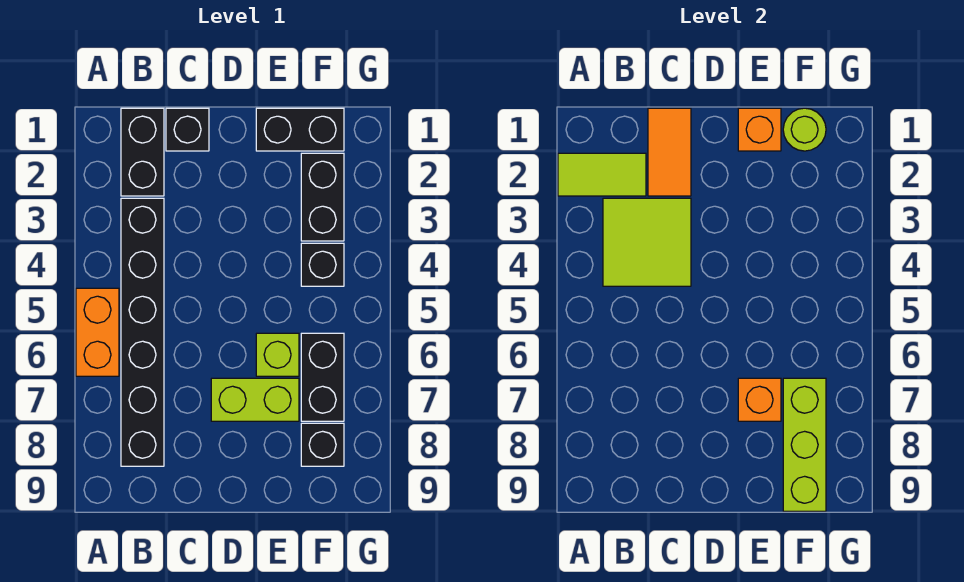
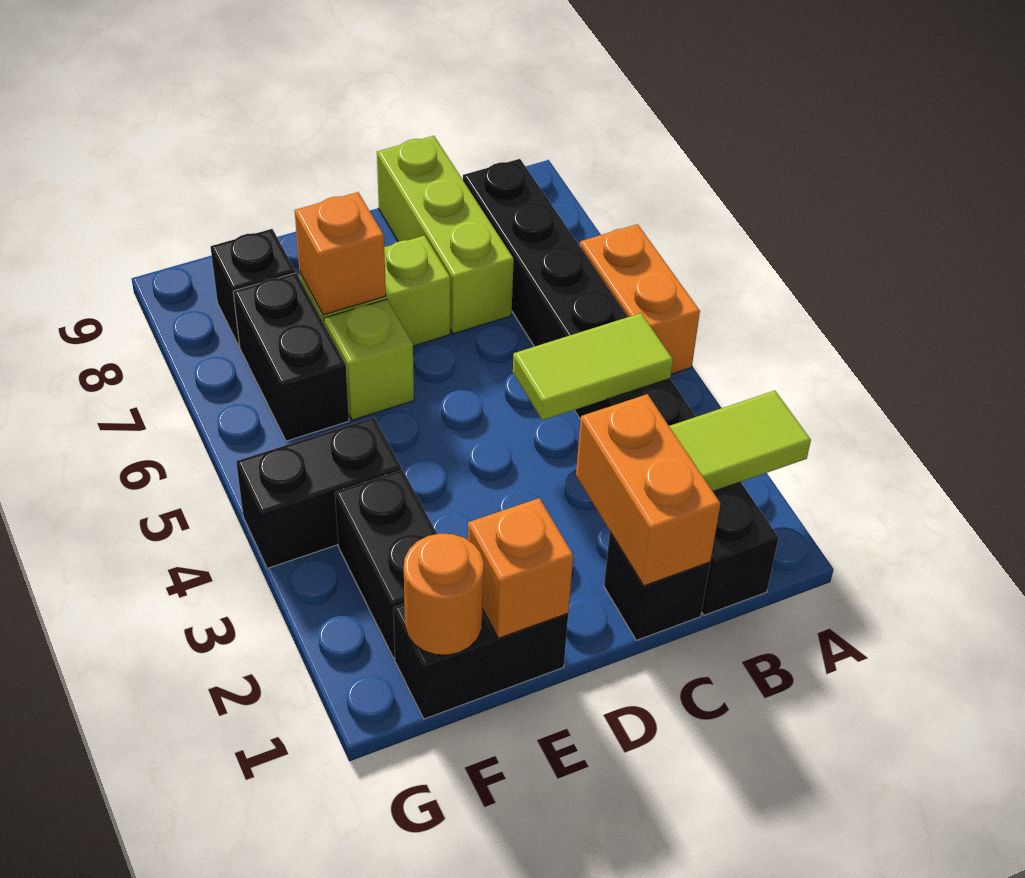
lime tile B3:C4 level 2 -> lime tile B4:C4 level 2
orange tile C1:C2 level 2 -> orange brick C1:C2 level 2
lime round brick F1 level 2 -> orange round brick F1 level 2
black brick F4 level 1 -> black brick F4:G4 level 1
lime brick F7:F9 level 2 -> lime brick C7:C9 level 1

